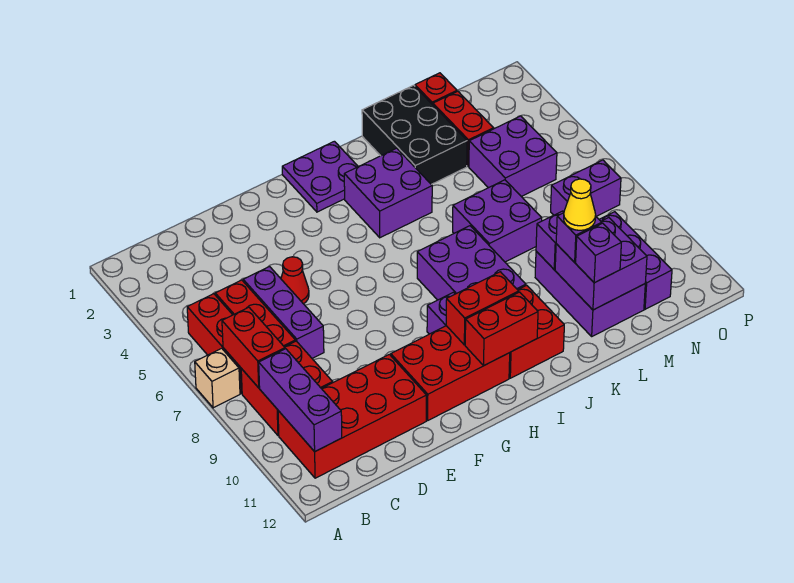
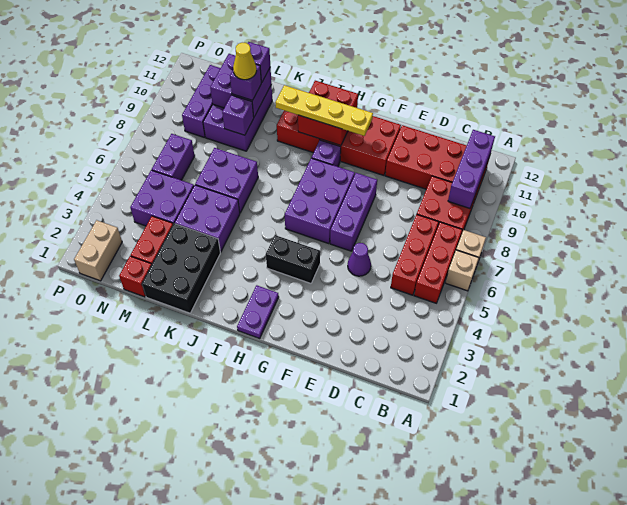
none -> tan brick A6 level 1
red brick B7:B8 level 2 -> none
purple brick D5:D7 level 1 -> purple brick F6:F8 level 1
red cone E5 level 1 -> purple cone E5 level 1
none -> black brick G4:H4 level 1
none -> yellow plate G10:J10 level 3
purple plate H1:I2 level 1 -> purple plate H1:H2 level 1
purple brick I3:J4 level 1 -> purple brick K4:L5 level 1
purple brick I7:J9 level 1 -> purple brick G6:H8 level 1
purple brick N7:O7 level 1 -> purple brick N6:N7 level 1
none -> tan brick O1:O2 level 1

